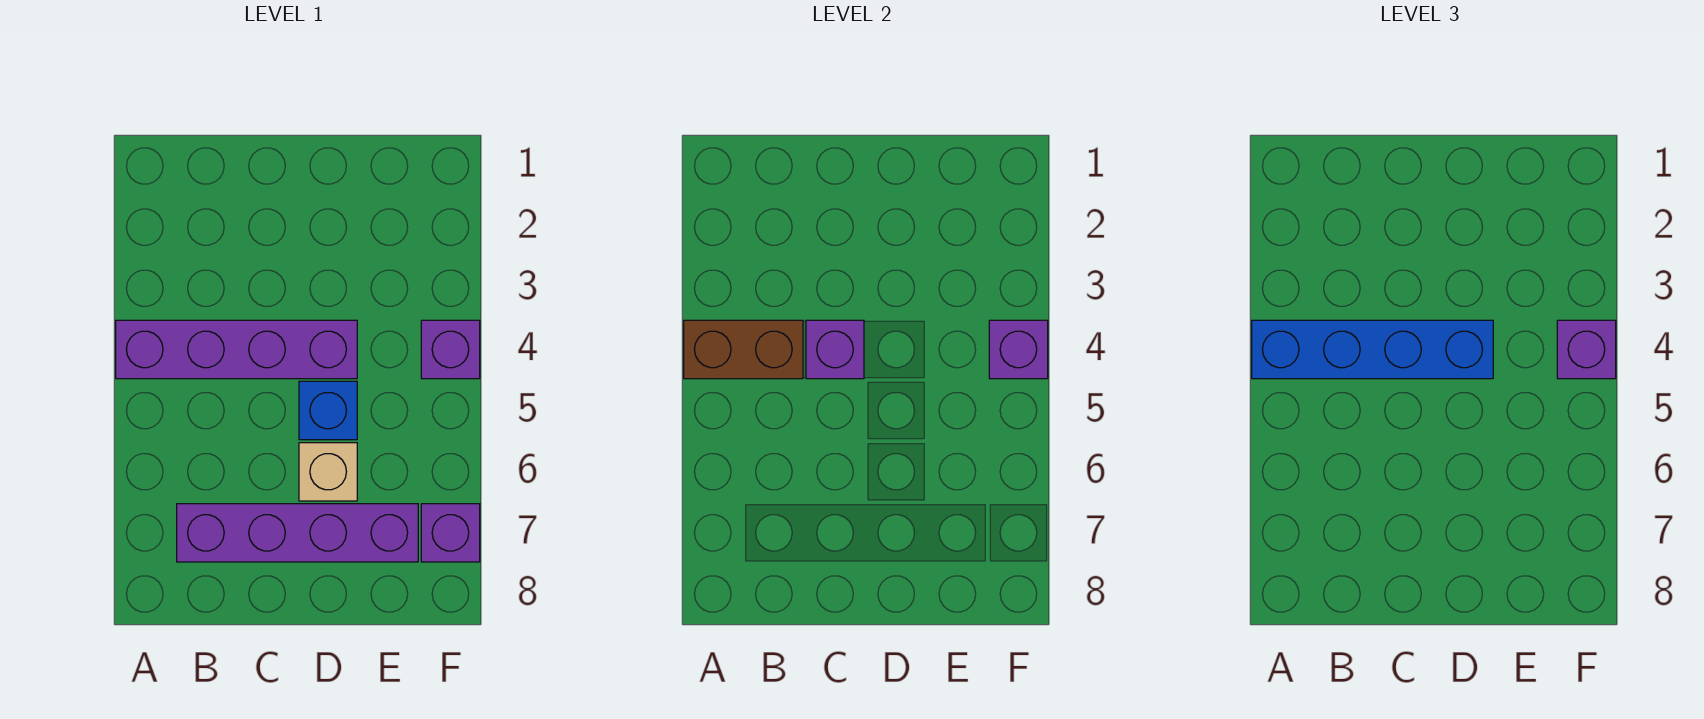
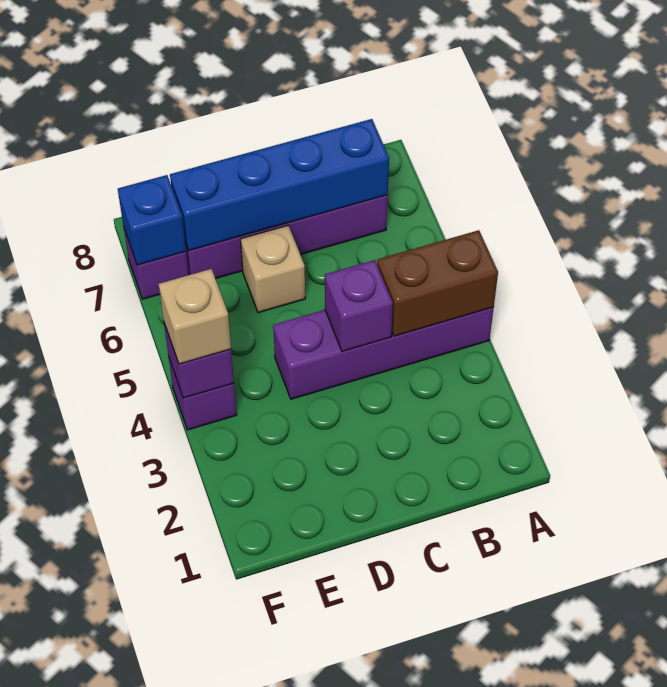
blue brick A4:D4 level 3 -> blue brick B7:E7 level 2
blue brick D5 level 1 -> blue brick F7 level 2
purple brick F4 level 3 -> tan brick F4 level 3

